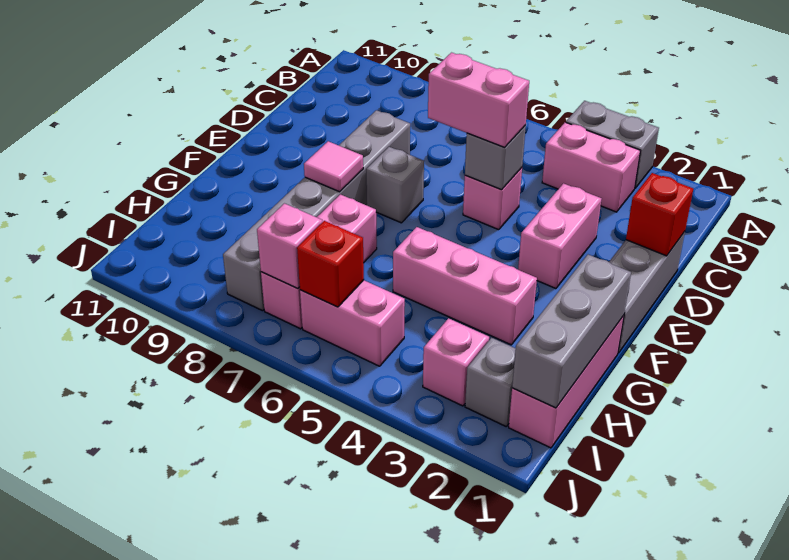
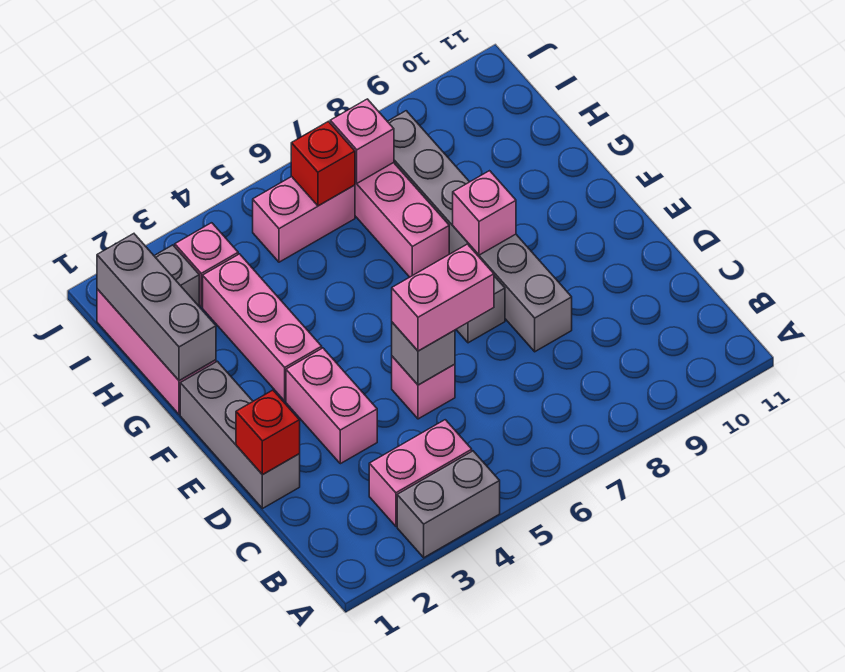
pink tile F8 level 2 -> pink brick F8 level 2
pink brick G3:G5 level 1 -> pink brick F3:H3 level 1

